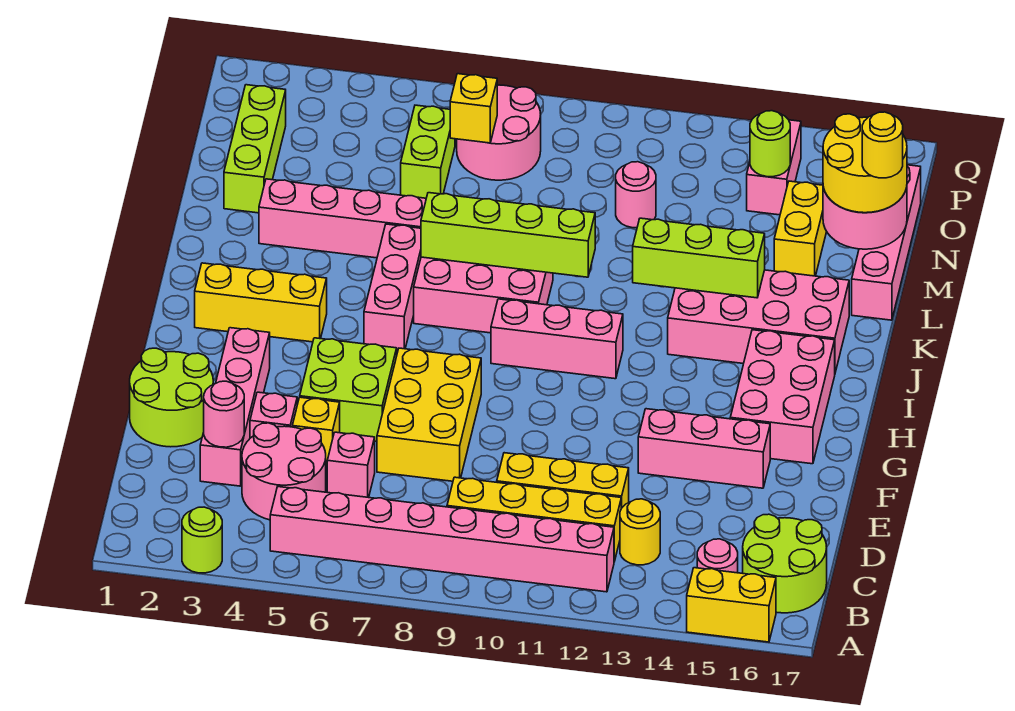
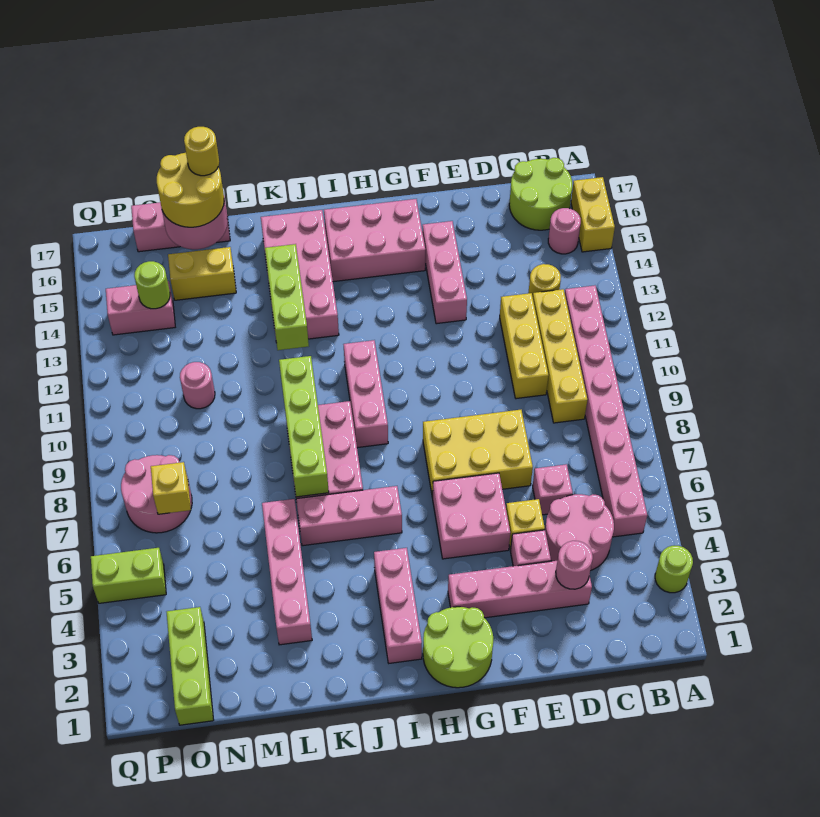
lime round brick E1:F2 level 1 -> lime round brick G1:H2 level 1
lime brick F5:G6 level 1 -> pink brick F5:G6 level 1
yellow brick I2:I4 level 1 -> pink brick I2:I4 level 1
pink brick L17:O17 level 1 -> pink brick M17:O17 level 1
lime brick M2:O2 level 1 -> lime brick O1:O3 level 1
lime brick N6:O6 level 1 -> lime brick P5:Q5 level 1

